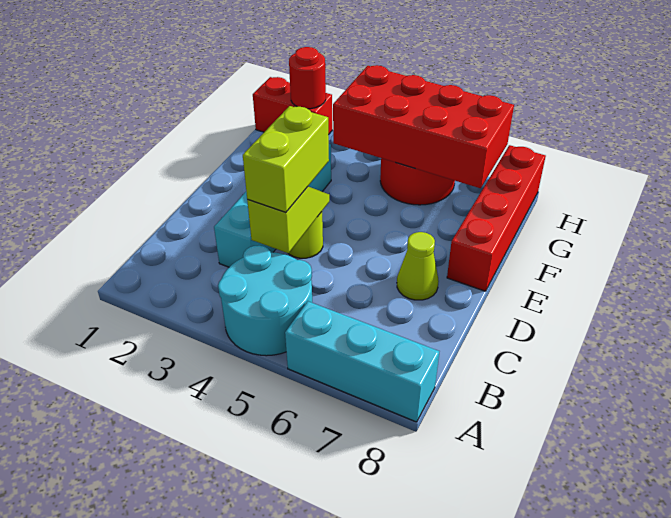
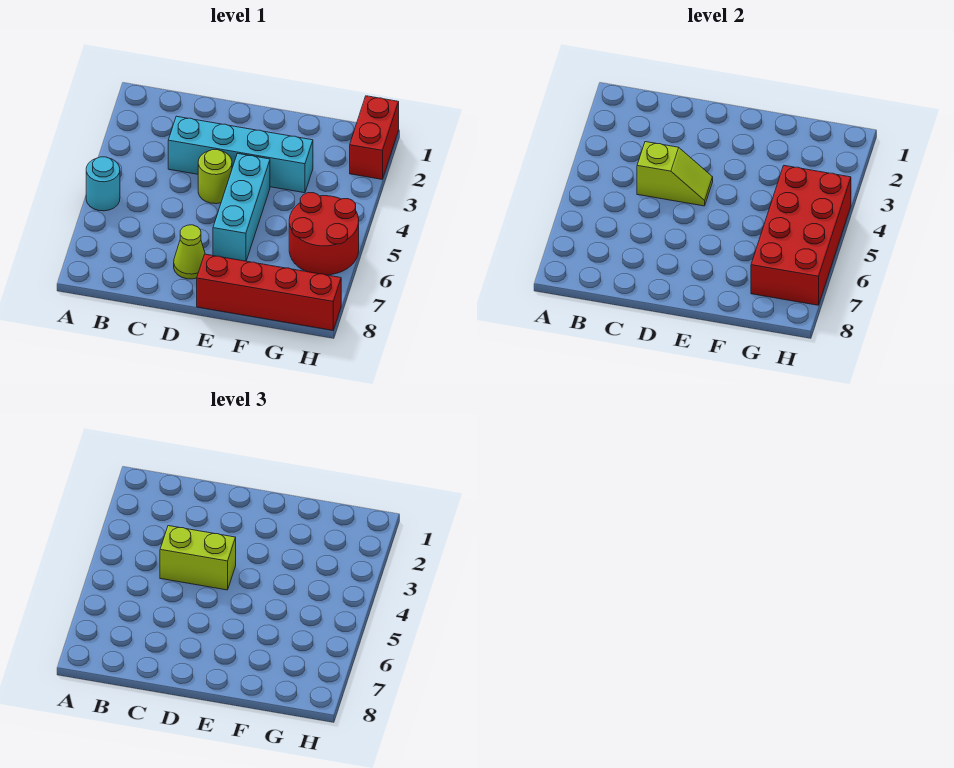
cyan round brick A4:B5 level 1 -> cyan round brick A5 level 1
cyan brick A6:A8 level 1 -> cyan brick E4:E6 level 1
red round brick H2 level 2 -> none

